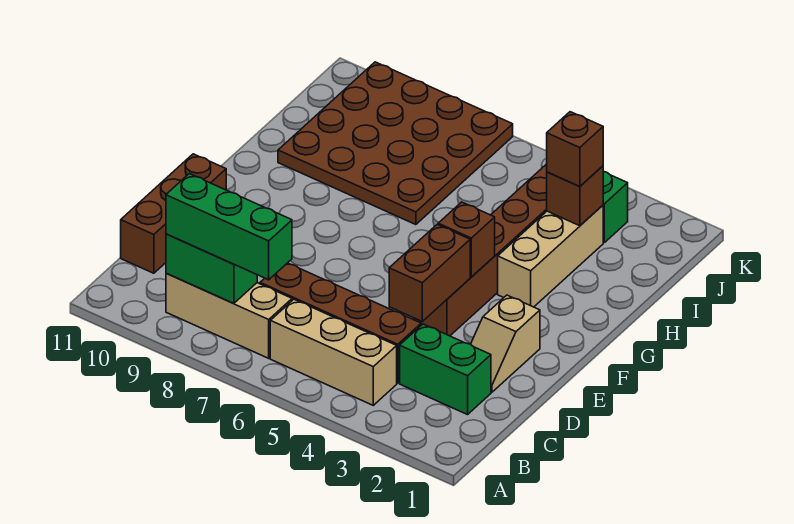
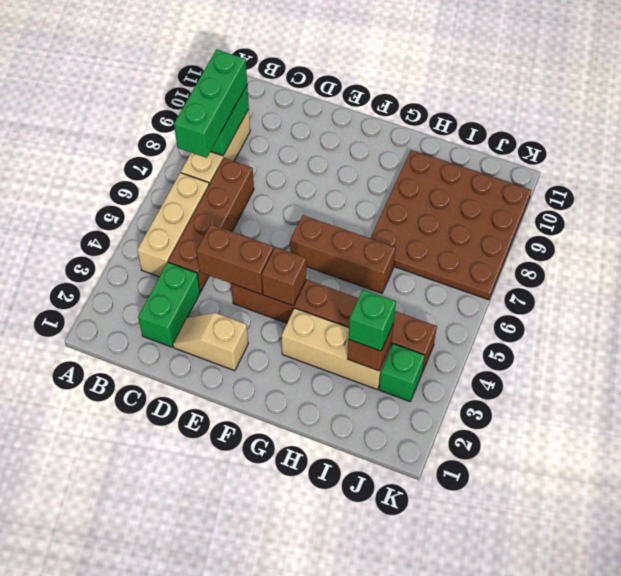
brown brick C11:E11 level 1 -> brown brick F6:H6 level 1
brown brick I3 level 3 -> green brick I3 level 3

